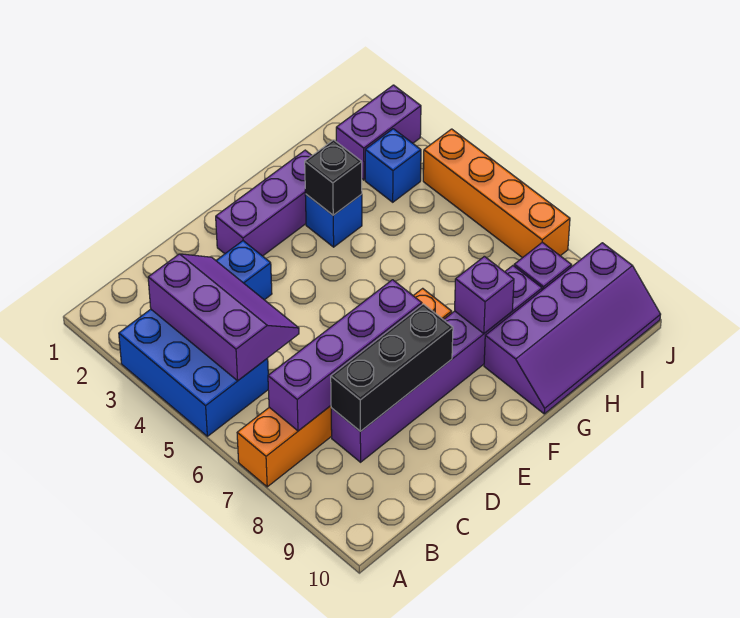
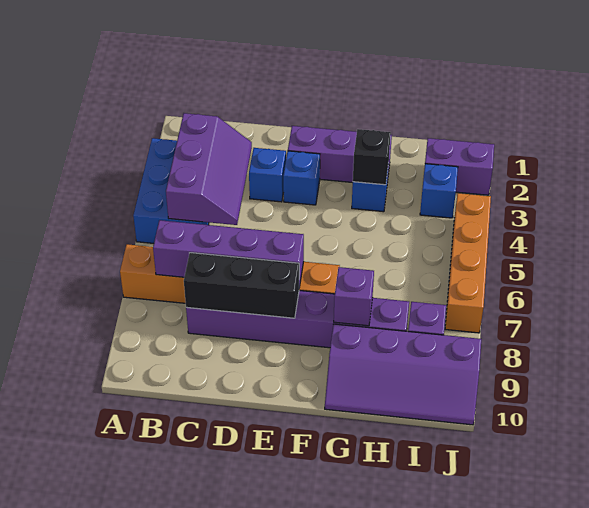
none -> blue brick E3 level 1

